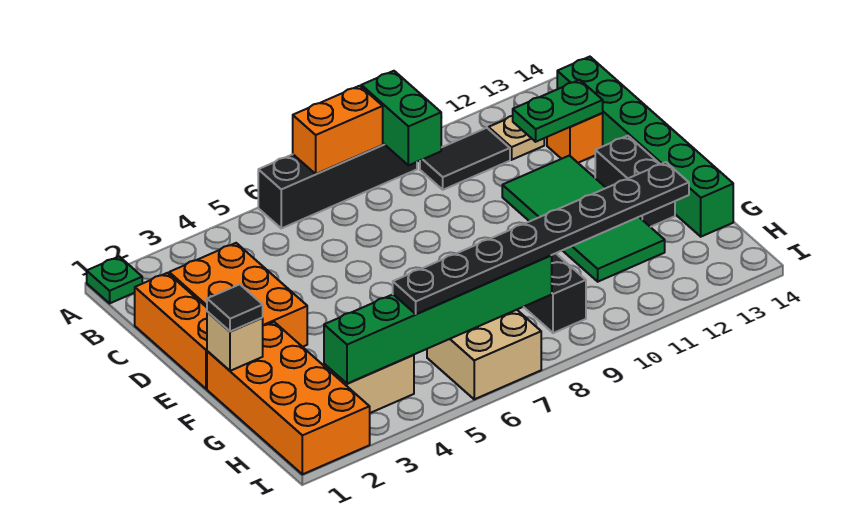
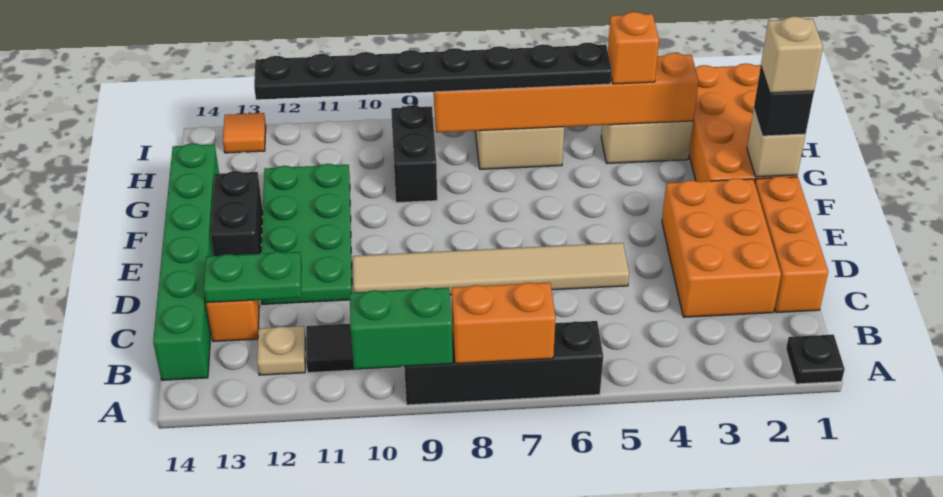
green plate A1 level 1 -> black plate A1 level 1
green brick A9:B9 level 2 -> green brick A9:A10 level 2
none -> tan tile D5:D10 level 1
green tile D11:G12 level 1 -> green plate D11:G12 level 1
black tile F1 level 3 -> black brick F1 level 3
none -> tan brick F1 level 4
green brick H3:H8 level 2 -> orange brick H3:H8 level 2
none -> orange brick H4 level 3
none -> orange tile I13 level 1

